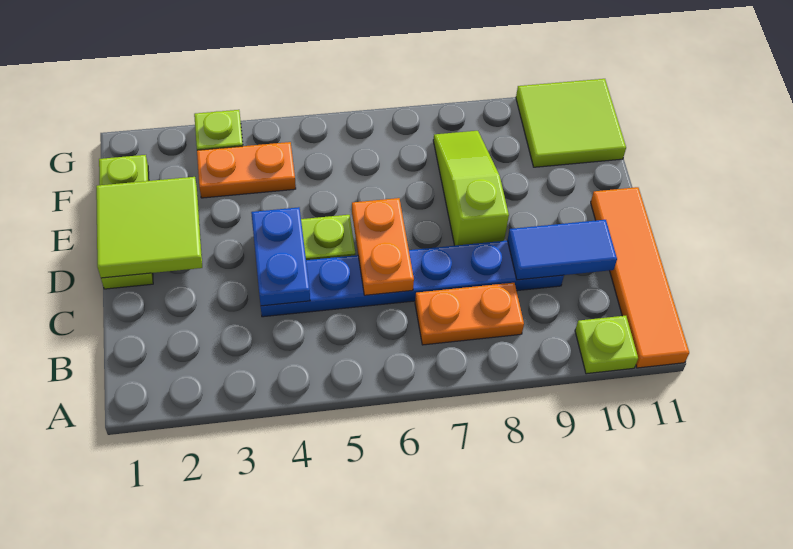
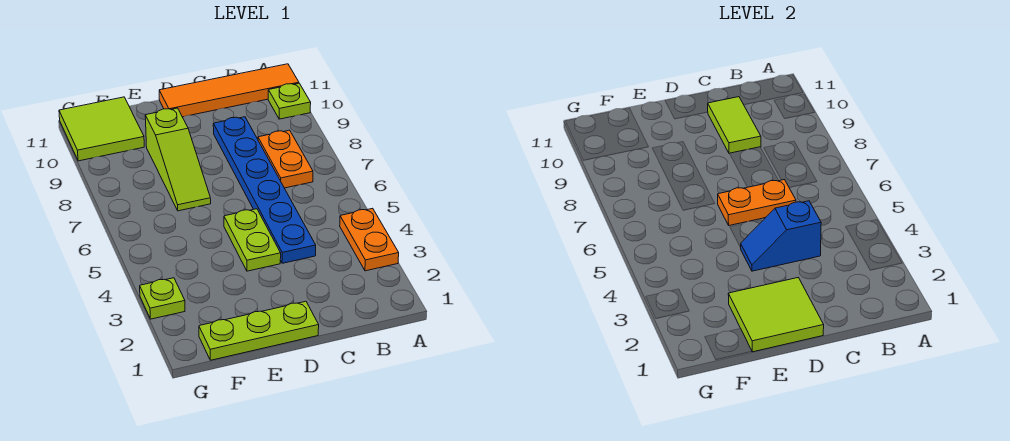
blue plate C4:D4 level 2 -> blue slope C4:D4 level 2 top C
blue tile C9:C10 level 2 -> lime tile C9:C10 level 2
lime slope D8:F8 level 1 top D -> lime slope E7:E9 level 1 top 9
orange plate F3:F4 level 1 -> orange plate A3:A4 level 1

